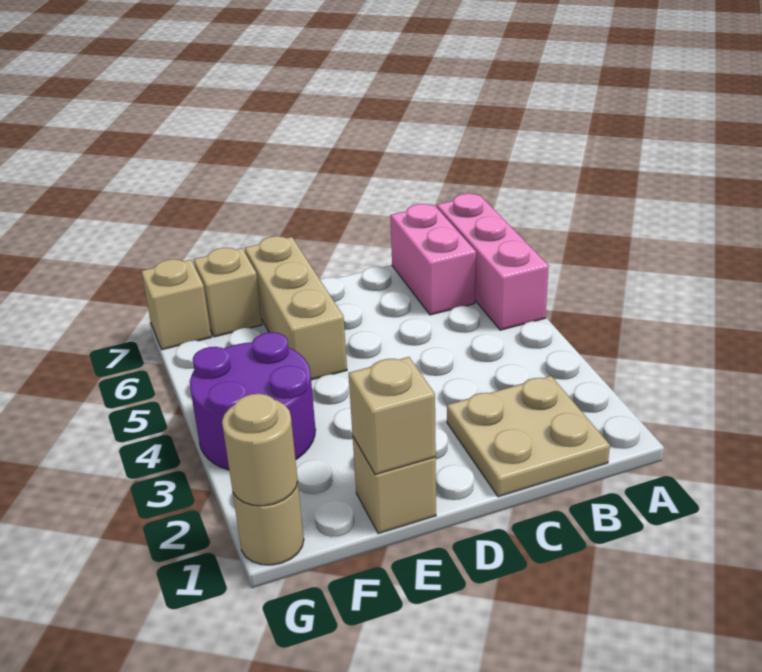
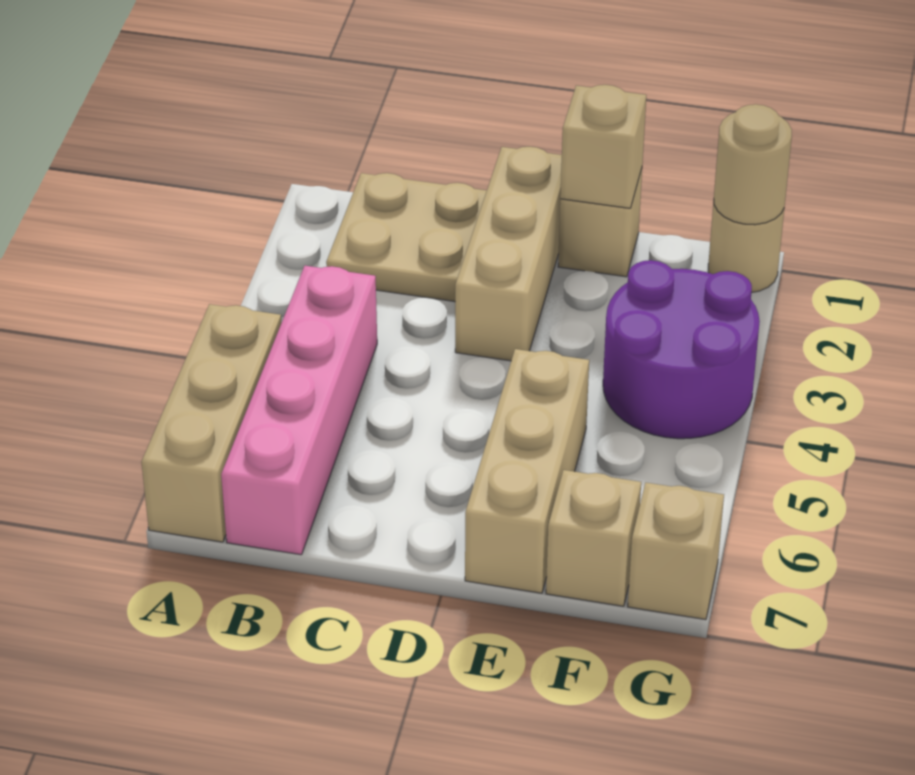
pink brick A5:A7 level 1 -> tan brick A5:A7 level 1
pink brick B6:B7 level 1 -> pink brick B4:B7 level 1
none -> tan brick D1:D3 level 1

